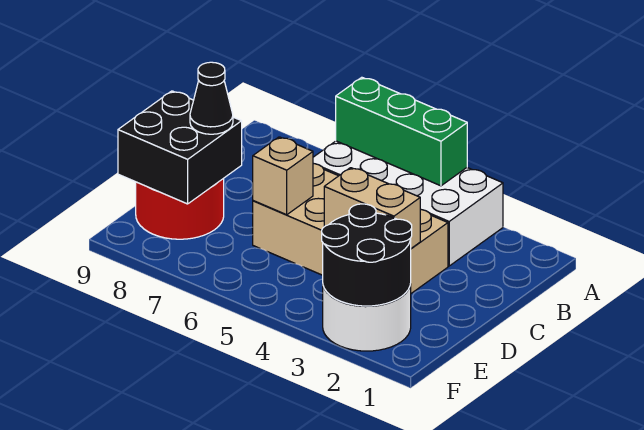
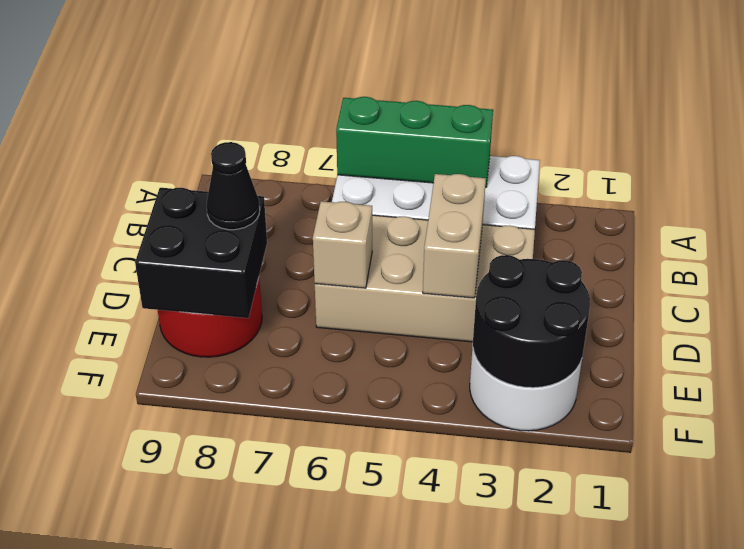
tan brick D3:D4 level 2 -> tan brick C4:D4 level 2

